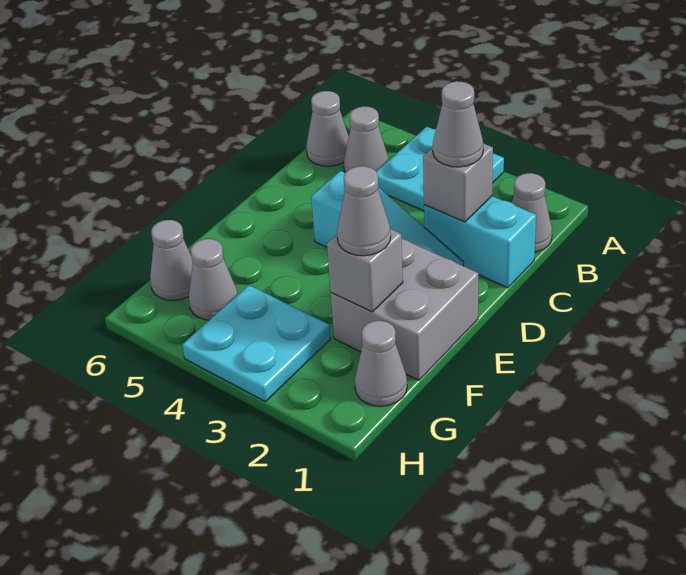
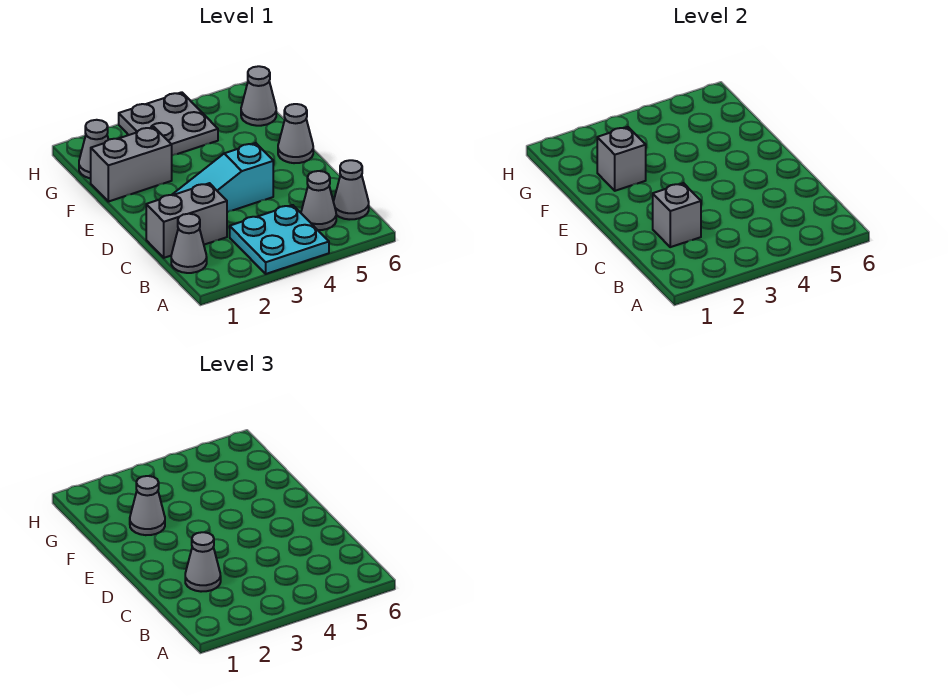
cyan brick C1:C2 level 1 -> grey brick C1:C2 level 1
grey brick E1:F2 level 1 -> grey brick F1:F2 level 1
cyan plate G3:H4 level 1 -> grey plate G3:H4 level 1
grey cone G5 level 1 -> grey cone E6 level 1

